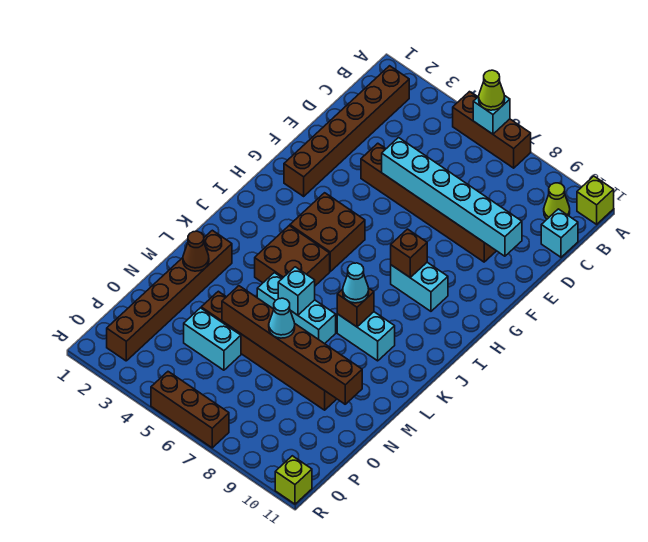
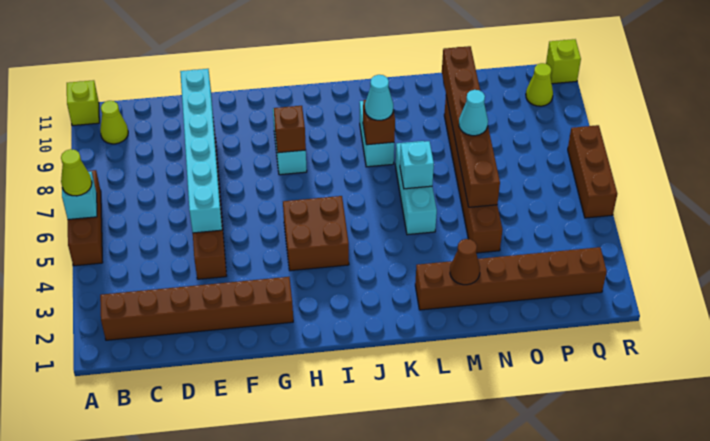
cyan brick C11 level 1 -> none
brown brick J4:K5 level 1 -> none
cyan brick O4:O5 level 1 -> none
none -> lime cone Q10 level 1

